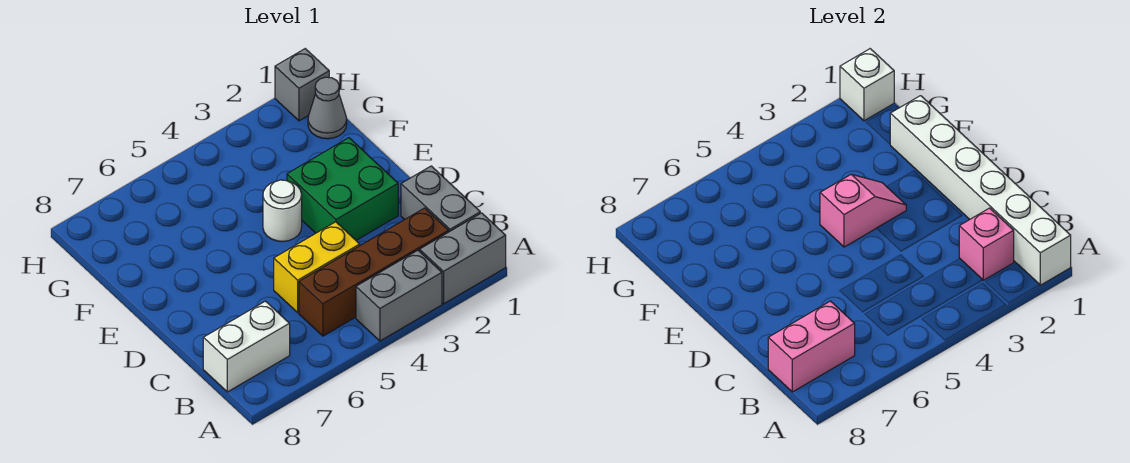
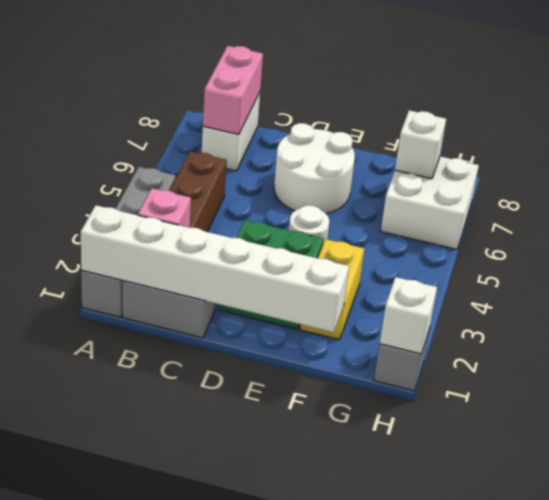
yellow brick C4:C5 level 1 -> yellow brick F2:F3 level 1
none -> white round brick D6:E7 level 1
pink slope E3:E4 level 2 top 4 -> none
grey cone G1 level 1 -> none
none -> white brick G6:H7 level 1
none -> white brick G7 level 2

